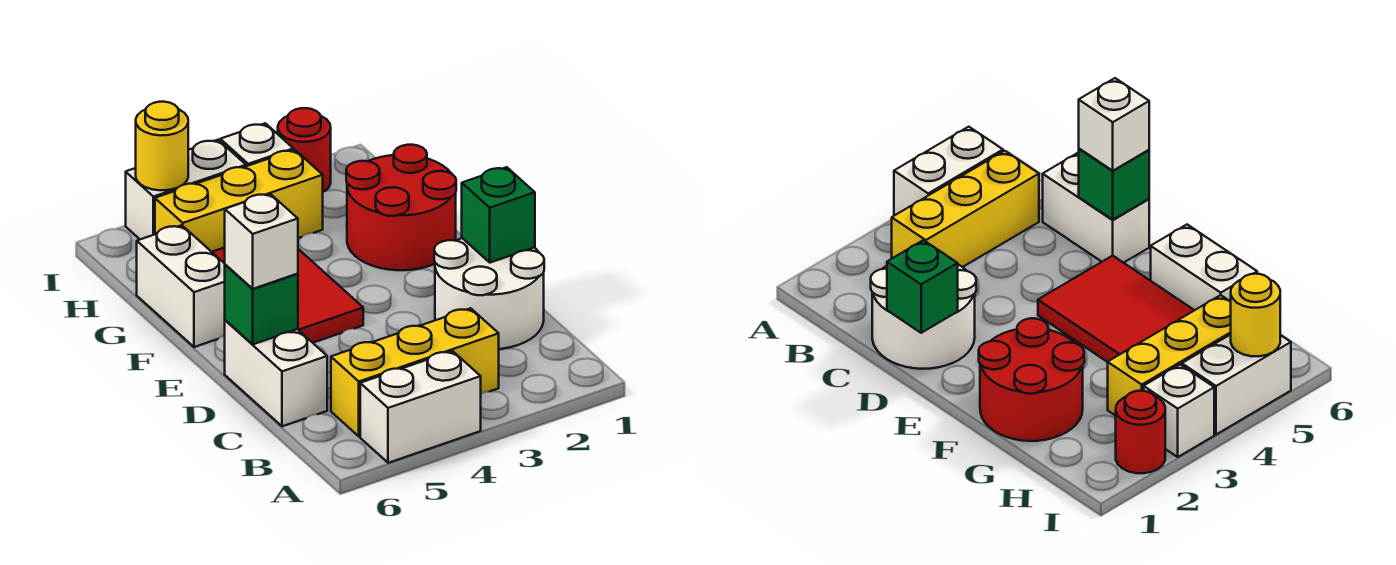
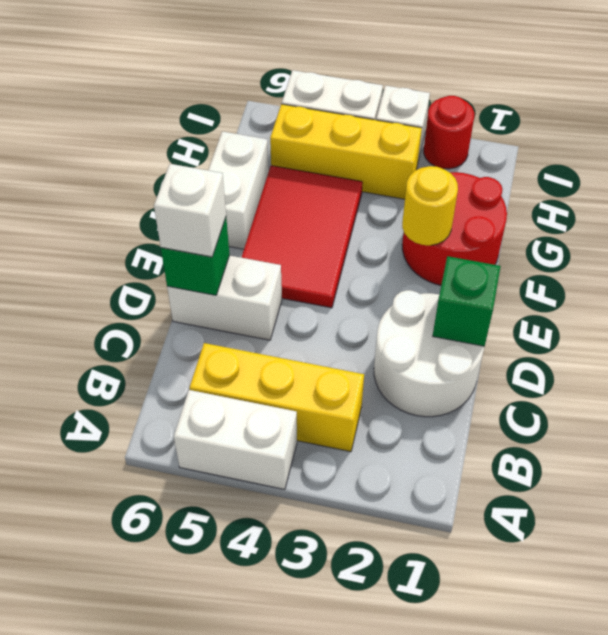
white brick C6:D6 level 1 -> white brick D5:D6 level 1
yellow round brick I5 level 2 -> yellow round brick F2 level 2

